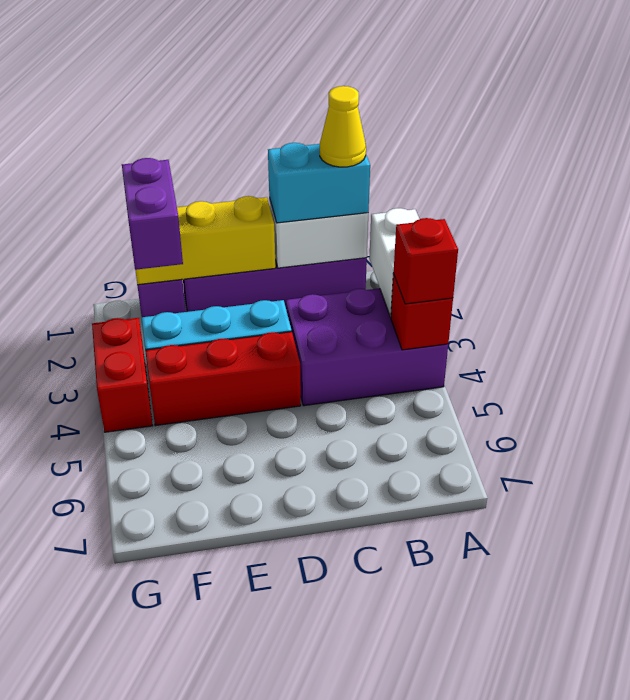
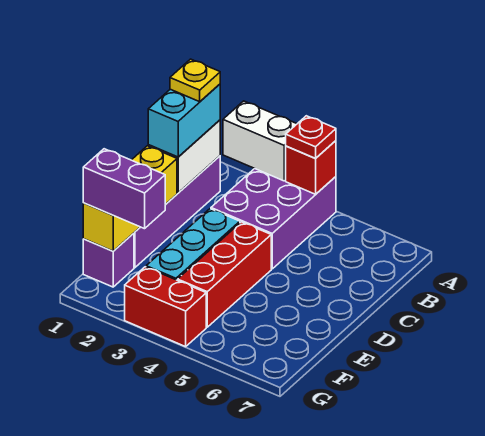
red brick A4 level 3 -> red plate A4 level 3
yellow cone B1 level 4 -> yellow plate B1 level 4

